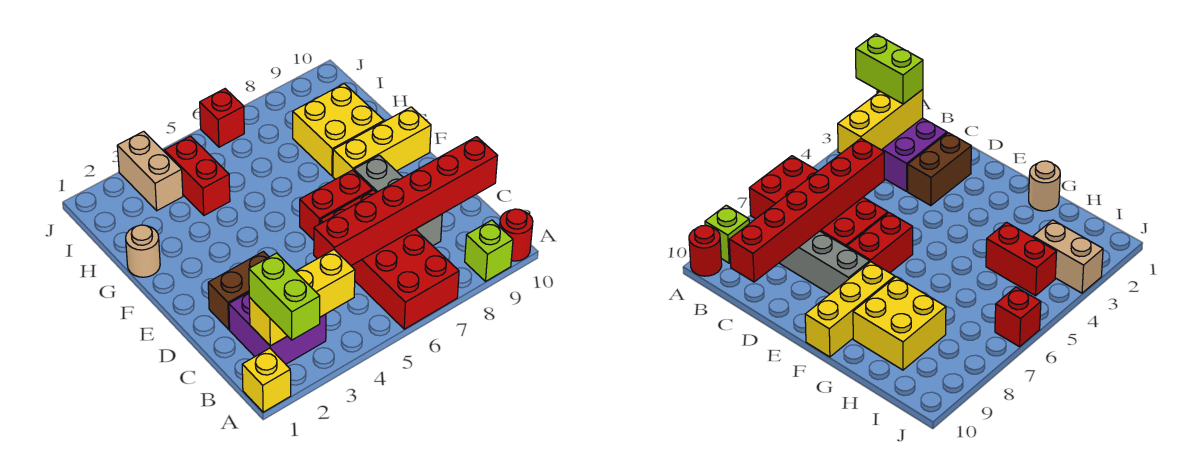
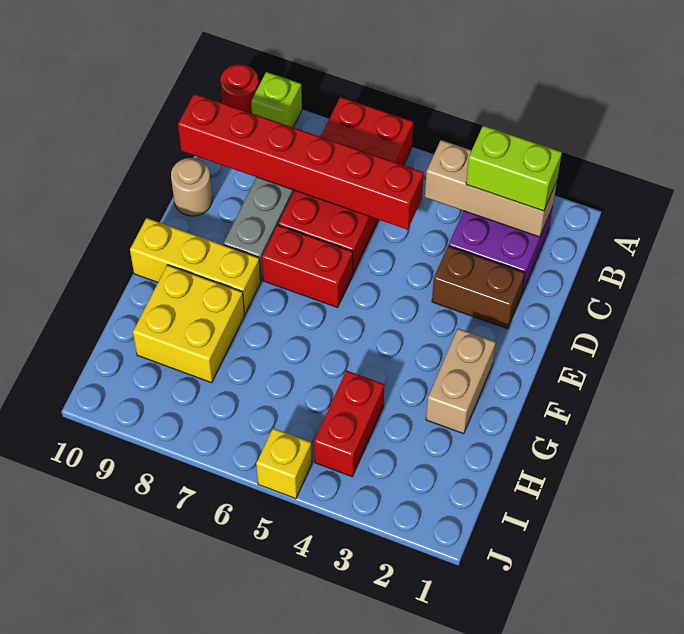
yellow brick A1 level 1 -> yellow brick J5 level 1
lime brick A2:B2 level 3 -> lime brick B2:B3 level 3
yellow brick B2:B4 level 2 -> tan brick B2:B4 level 2
tan round brick G1 level 1 -> tan round brick D10 level 1
tan brick I3:J3 level 1 -> tan brick F2:G2 level 1
red brick J6 level 1 -> none

